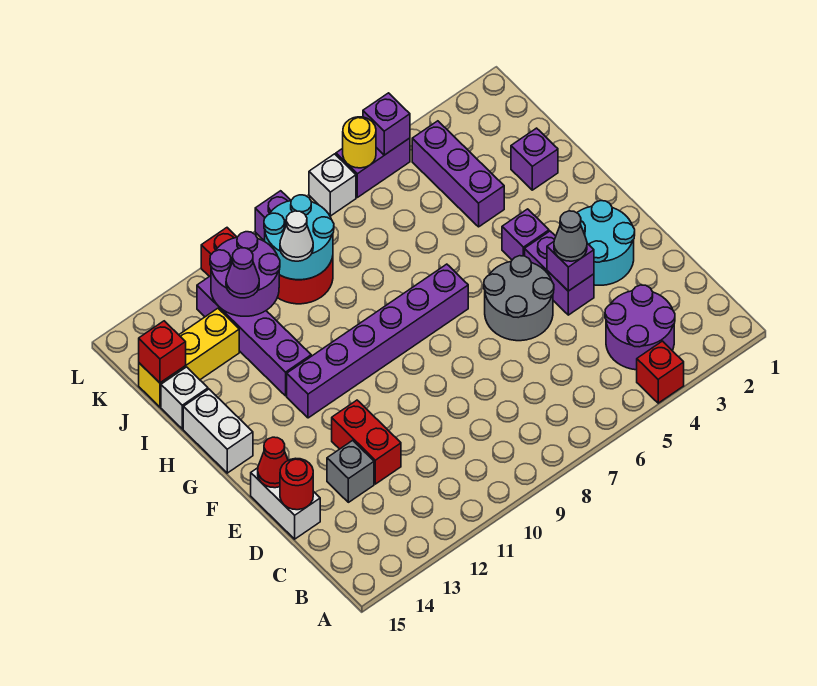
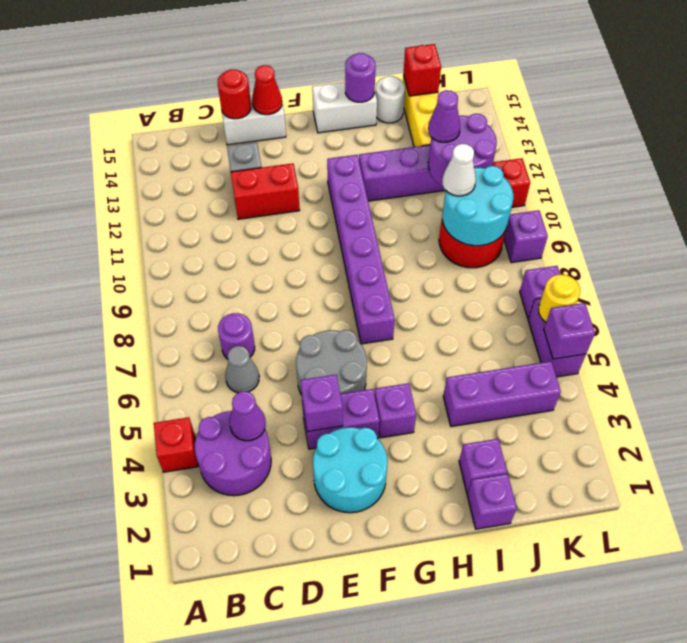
none -> purple cone C4 level 2
none -> purple round brick C7 level 1
grey cone E4 level 3 -> grey cone C6 level 1
none -> purple round brick H15 level 2
none -> purple brick I1 level 1
white brick I15 level 1 -> white round brick I15 level 1
white brick L7 level 1 -> purple brick L7 level 1

